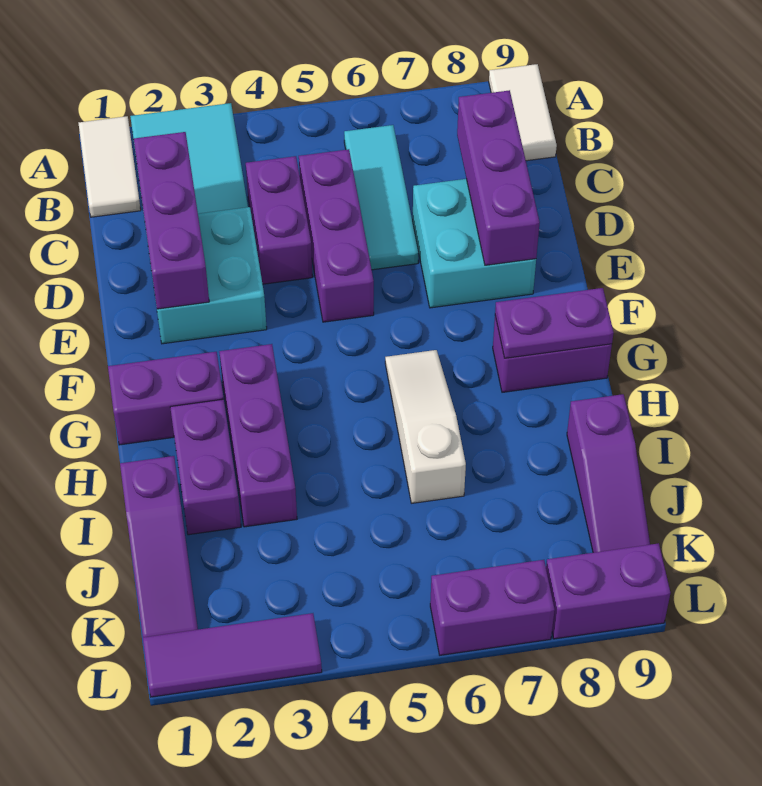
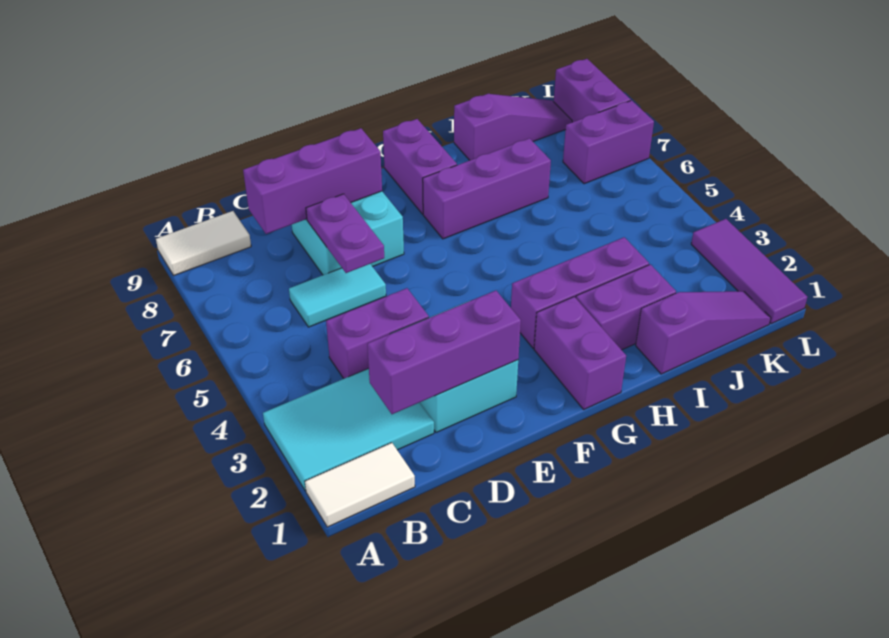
cyan tile B6:D6 level 1 -> cyan tile C6:D6 level 1
purple brick C5:E5 level 1 -> purple brick G7:I7 level 1
white slope G6:I6 level 1 top I -> none
purple plate G8:G9 level 2 -> purple plate D6:D7 level 2
purple brick L6:L7 level 1 -> purple brick K7:L7 level 1

